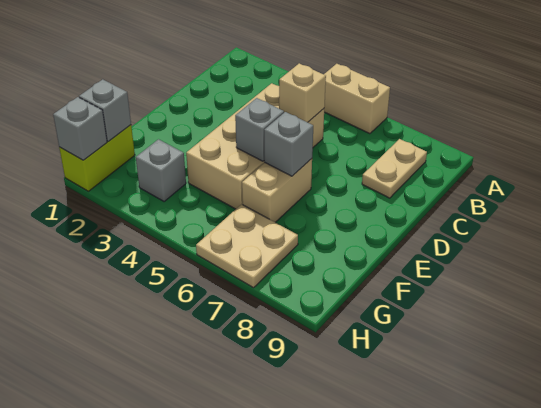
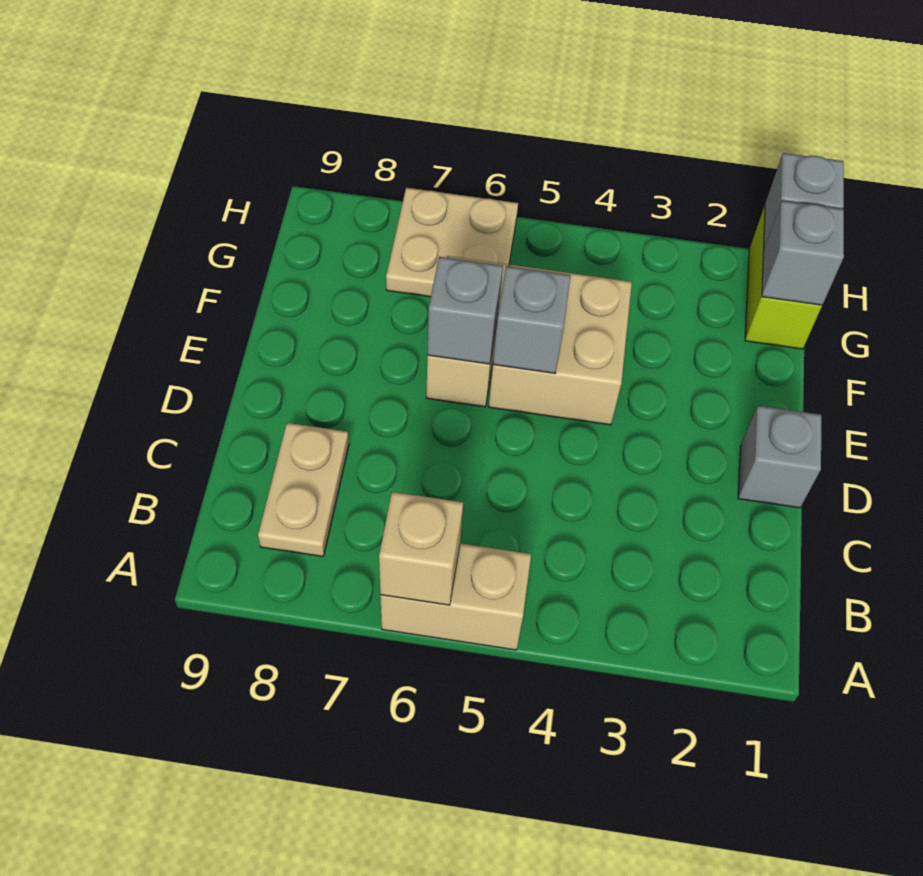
tan brick C4:F5 level 1 -> tan brick E4:F5 level 1
tan brick C5 level 2 -> tan brick A6 level 2
grey brick G3 level 1 -> grey brick D1 level 1

